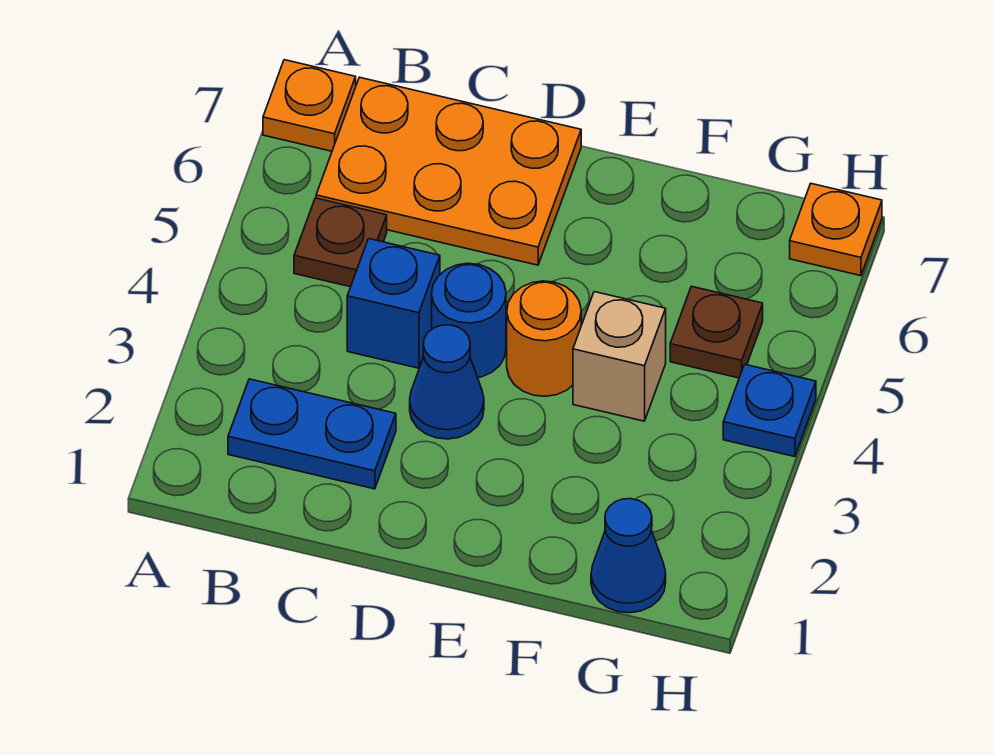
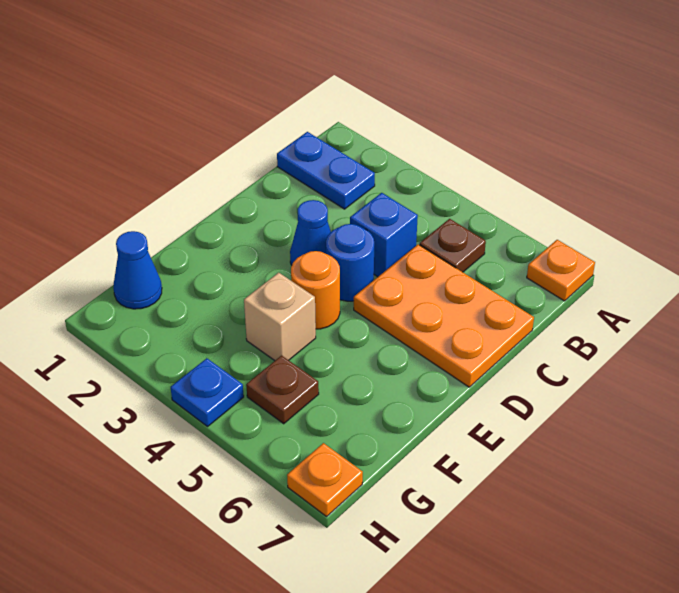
blue plate B2:C2 level 1 -> blue plate B1:B2 level 1
orange plate B6:D7 level 1 -> orange plate C5:D7 level 1

